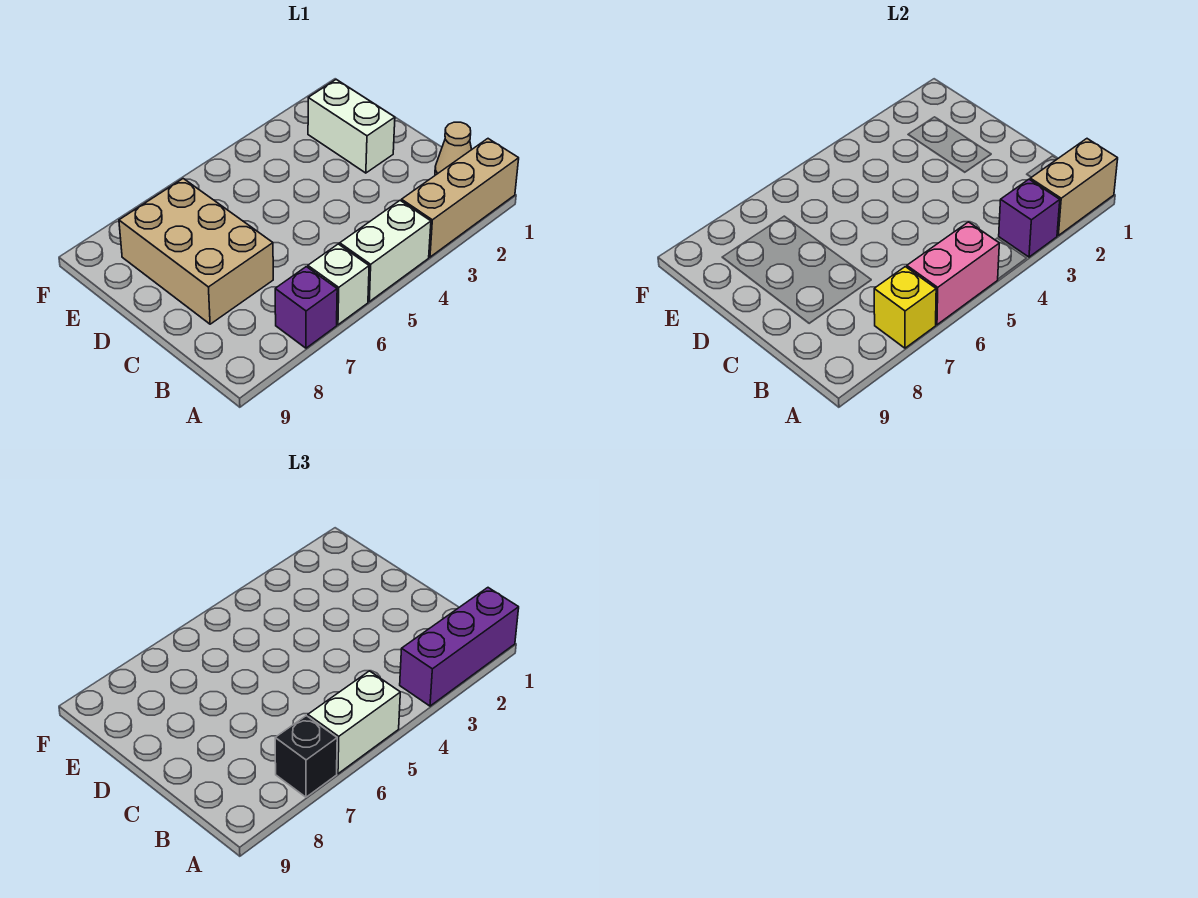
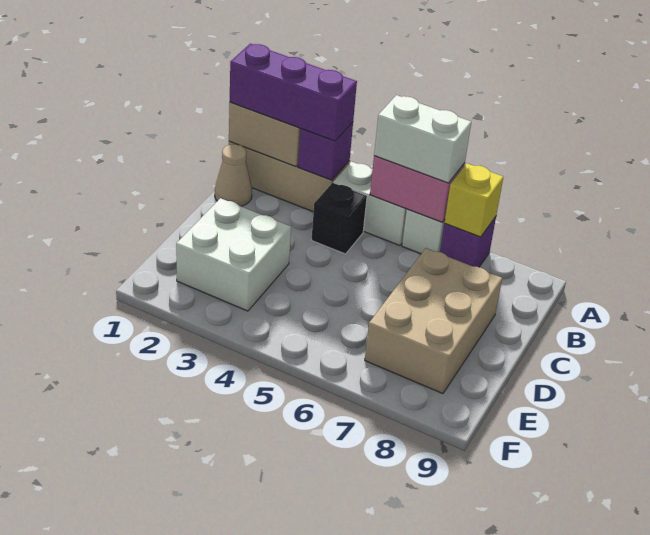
black brick A7 level 3 -> black brick B4 level 1
white brick D2:E2 level 1 -> white brick D2:E3 level 1

